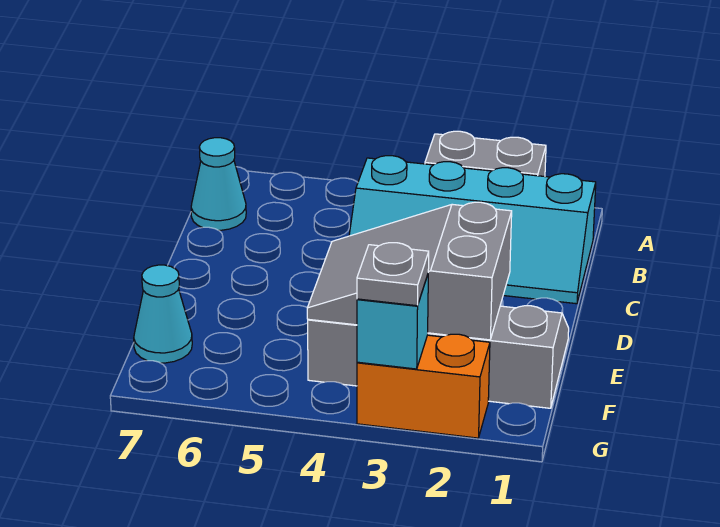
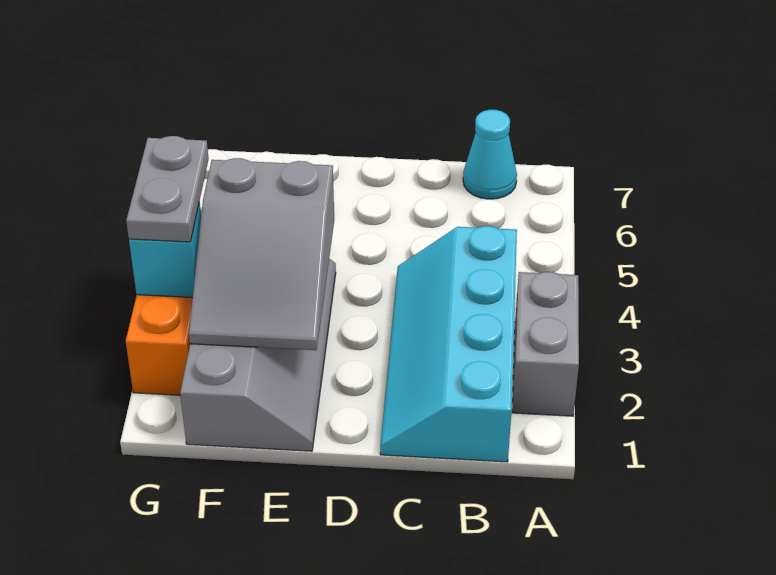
grey slope E2:F4 level 2 top 2 -> grey slope E2:F4 level 2 top 4
cyan cone F7 level 1 -> none
grey plate G3 level 3 -> grey plate G3:G4 level 3

